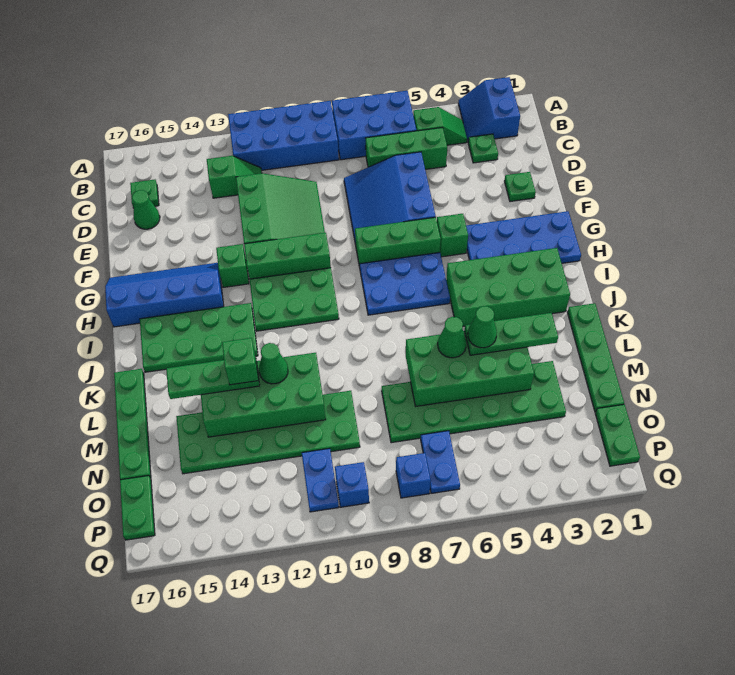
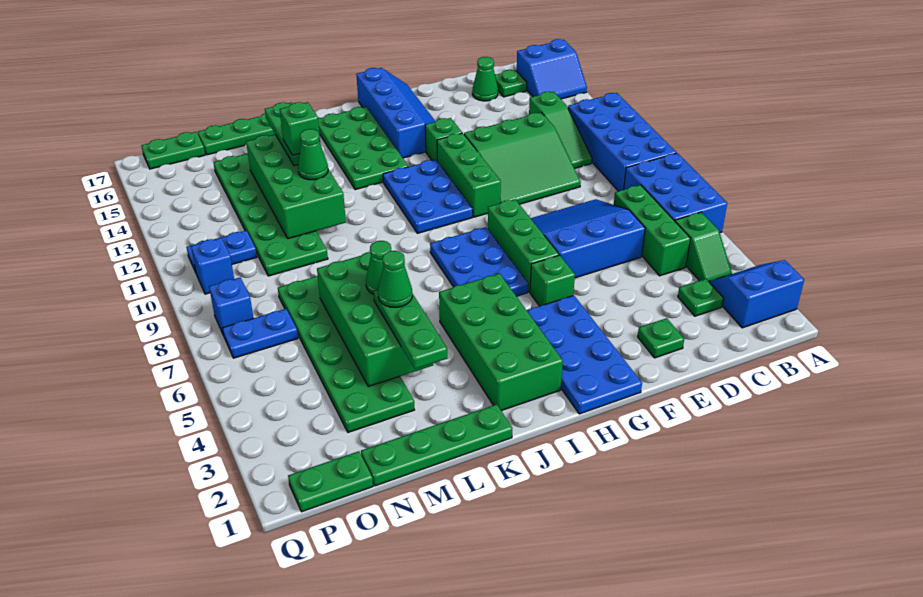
none -> blue slope A15:B16 level 1 top 16
green slope C12:C13 level 1 top 13 -> green slope C11:C13 level 1 top 13
green plate H10:I12 level 1 -> blue plate H10:I12 level 1

